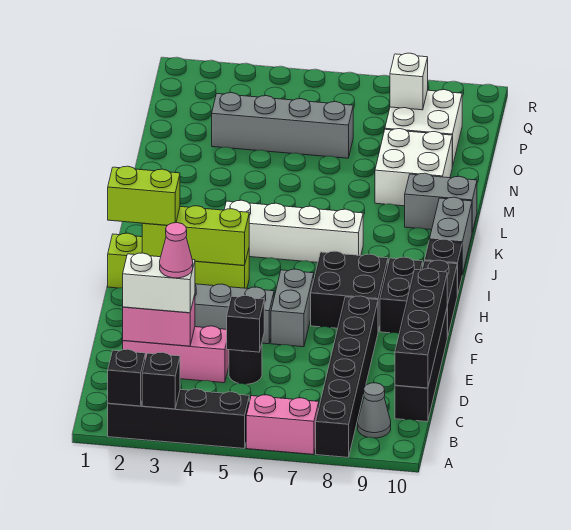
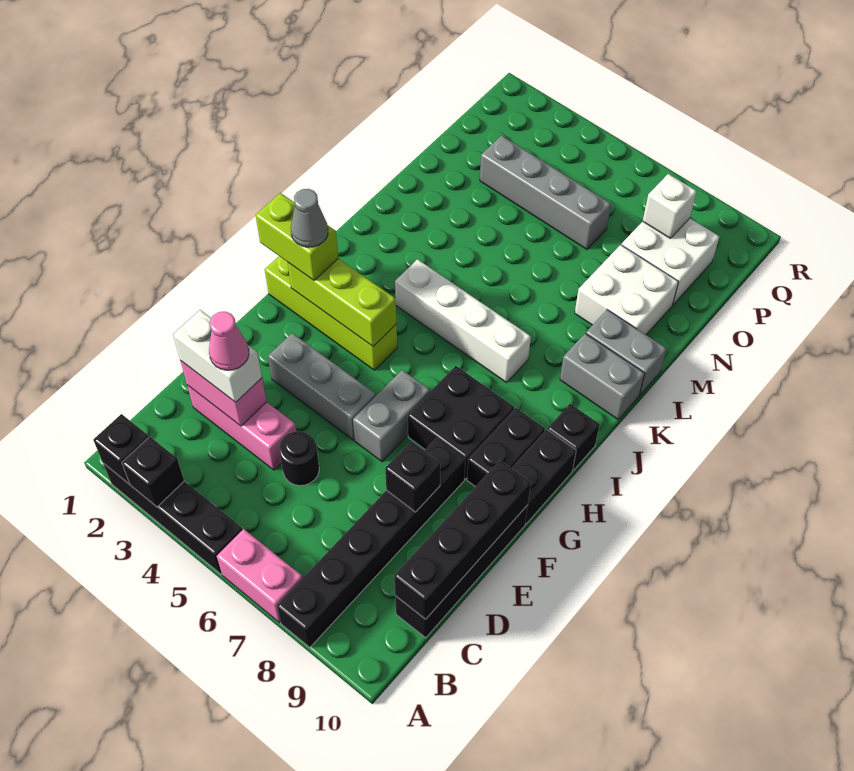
grey cone B9 level 1 -> grey cone H2 level 4
black brick D5 level 2 -> black brick E8 level 2
grey brick J10:K10 level 1 -> grey brick K9:K10 level 1

